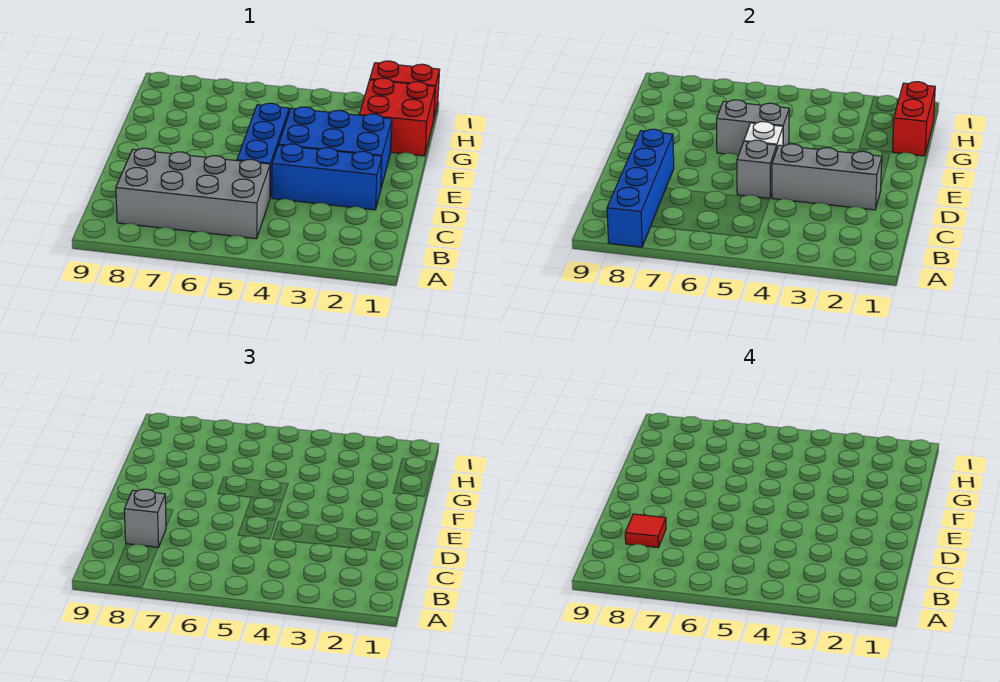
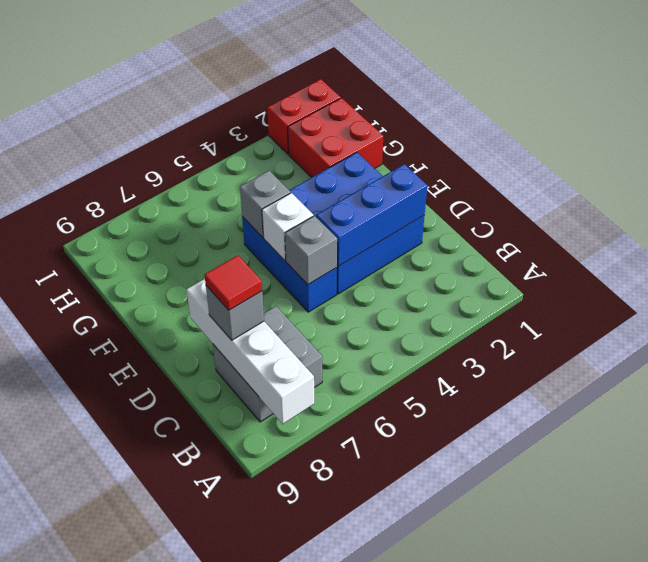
blue brick A8:D8 level 2 -> white brick A8:D8 level 2
grey brick B5:C8 level 1 -> grey brick B7:C8 level 1
grey brick D2:D4 level 2 -> blue brick D2:D4 level 2
grey brick F5:F6 level 2 -> grey brick F5 level 2
red brick G1:H1 level 2 -> none

